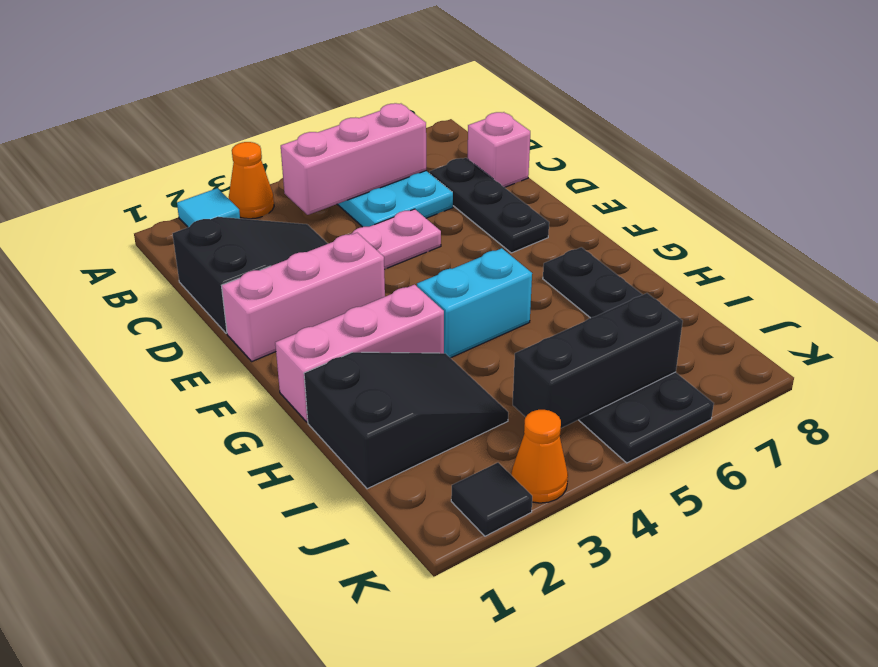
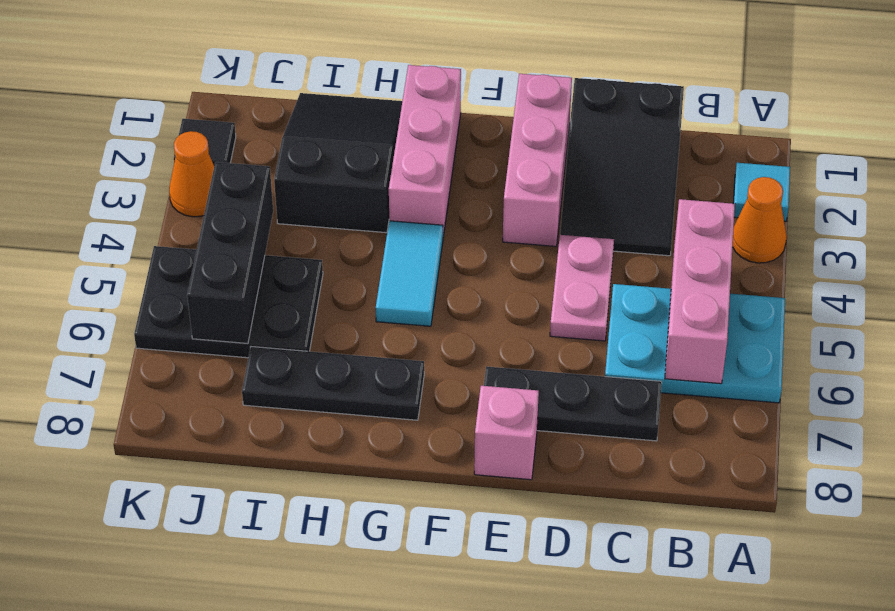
pink brick C8 level 1 -> pink brick E8 level 1
cyan brick G4:G5 level 1 -> cyan tile G4:G5 level 1
black slope H1:I3 level 1 top 1 -> black slope H1:I3 level 1 top 3

